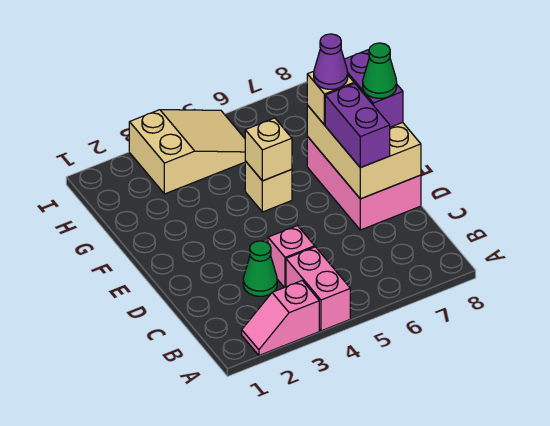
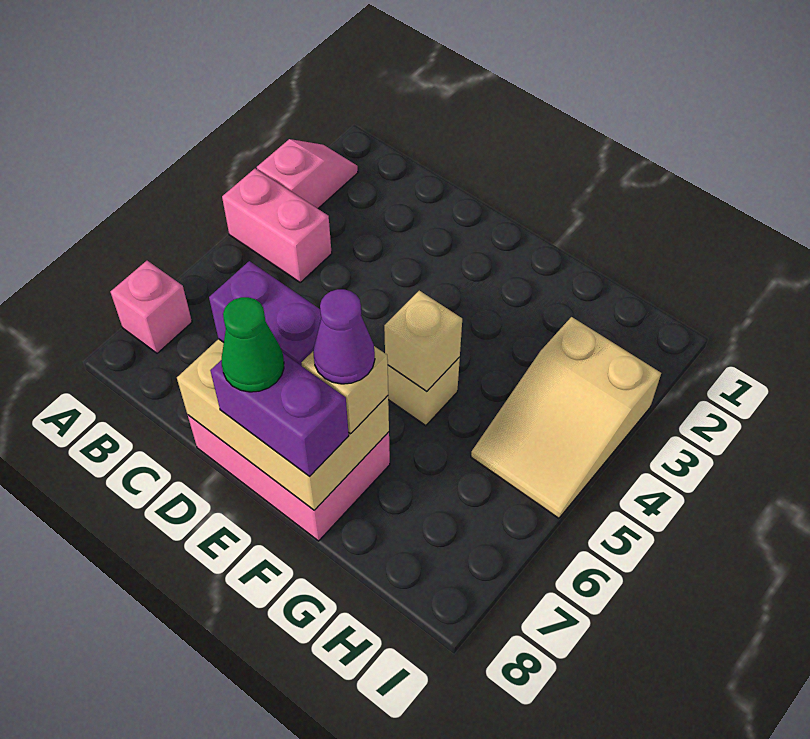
green cone C3 level 1 -> none
pink brick C4 level 1 -> pink brick A7 level 1

